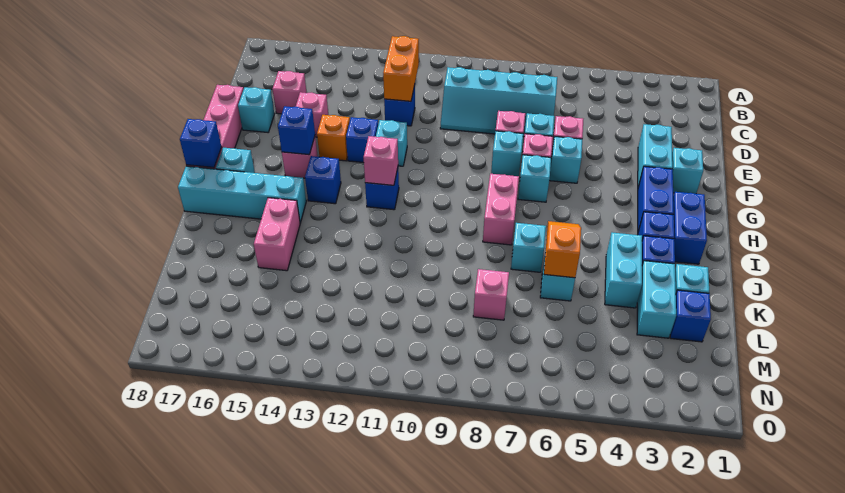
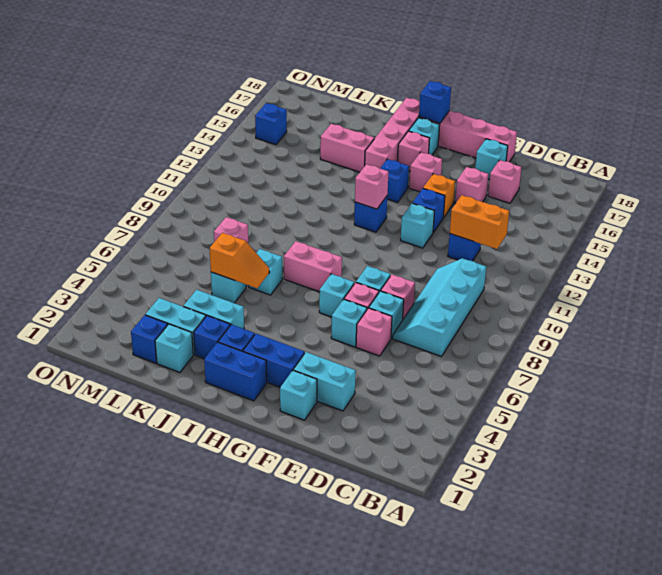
blue brick G15 level 2 -> blue brick N15 level 1
none -> pink brick H16 level 1
cyan brick I15:I18 level 1 -> pink brick I15:I18 level 1

